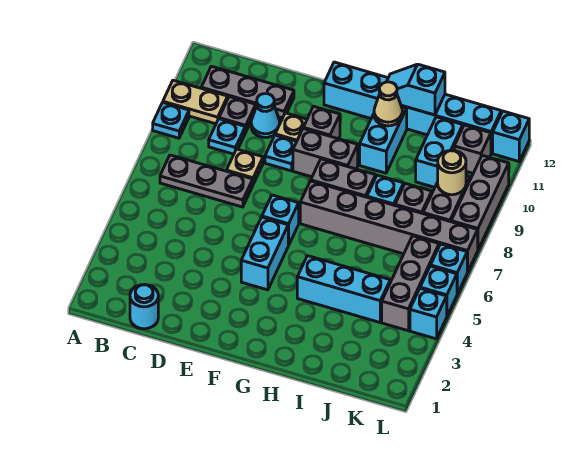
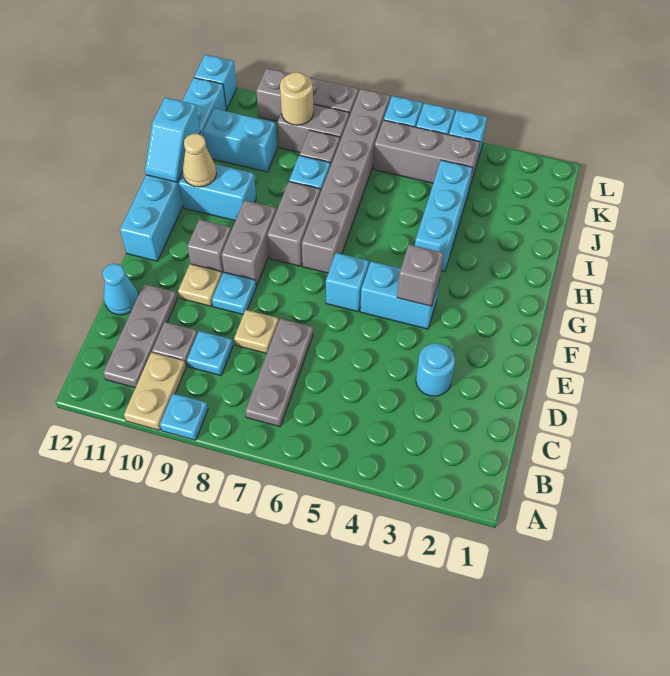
cyan round brick C1 level 1 -> cyan round brick D3 level 1
cyan cone D10 level 1 -> cyan cone D12 level 1
grey brick K11 level 1 -> grey brick F4 level 2

